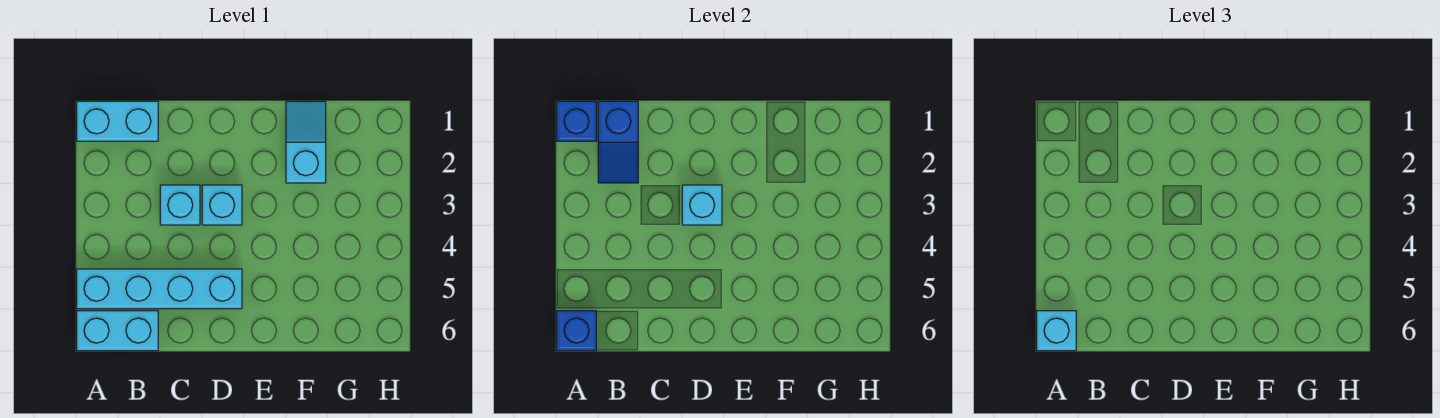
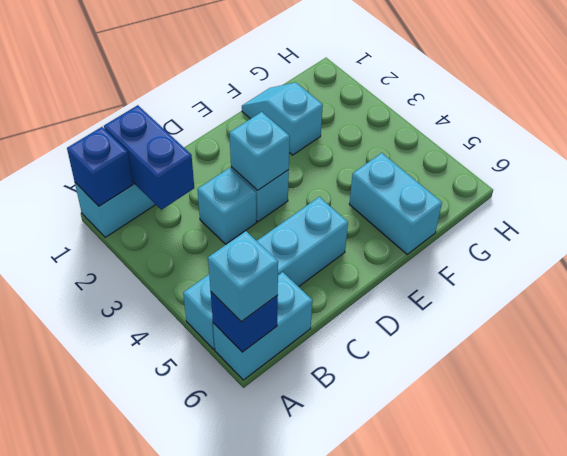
blue slope B1:B2 level 2 top 1 -> blue brick B1:B2 level 2
none -> cyan brick F5:F6 level 1

